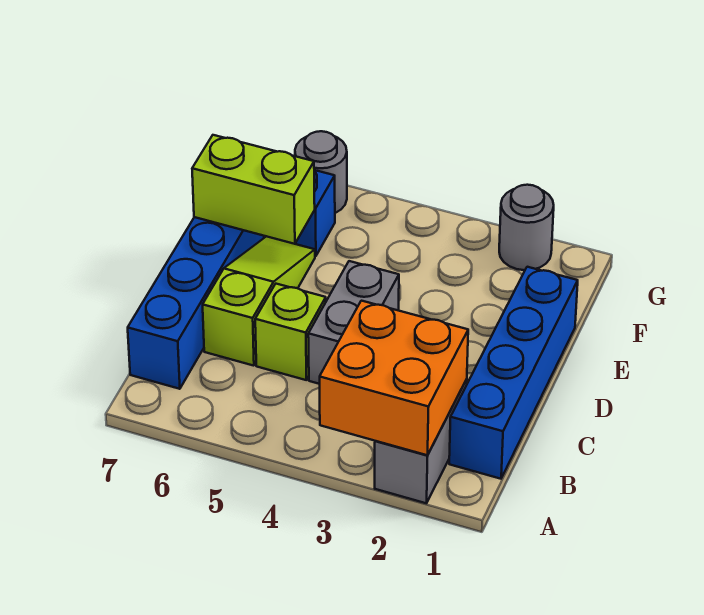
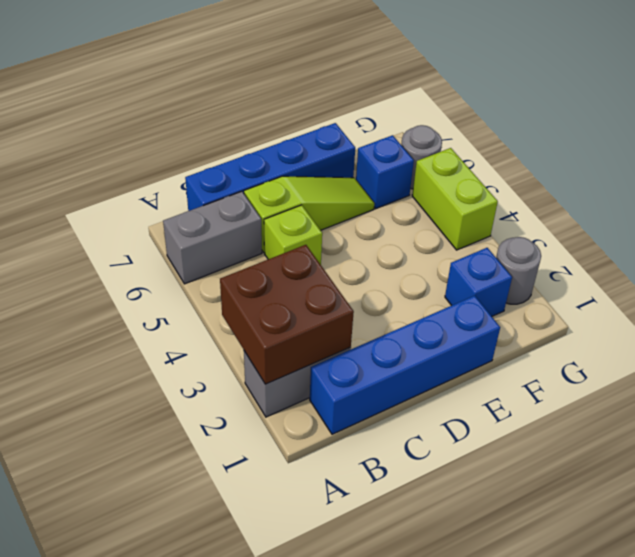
orange brick A2:B3 level 2 -> brown brick A2:B3 level 2
grey brick C4:D4 level 1 -> grey brick A6:B6 level 1
lime brick E6:E7 level 2 -> lime brick G4:G5 level 1
none -> blue brick F2 level 1

